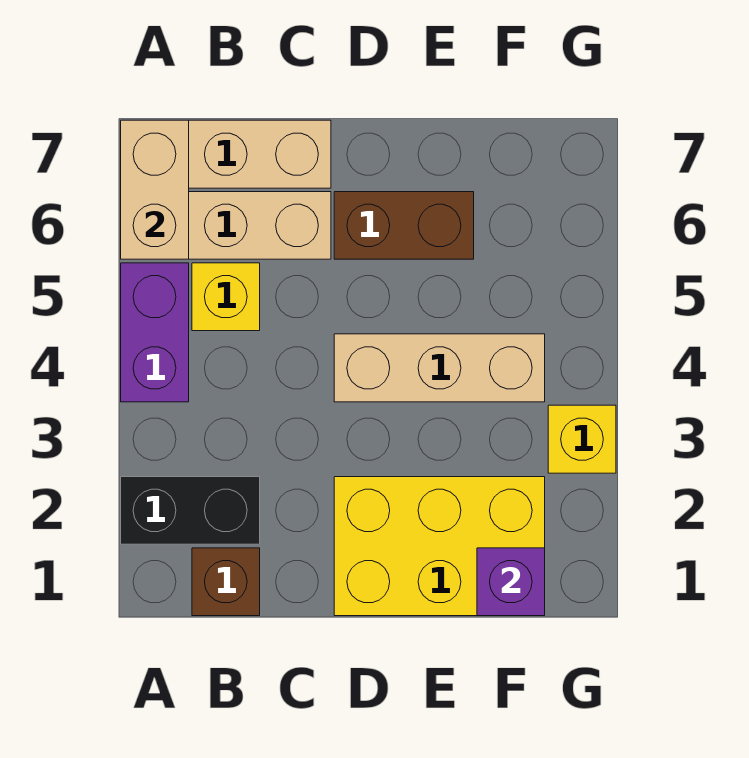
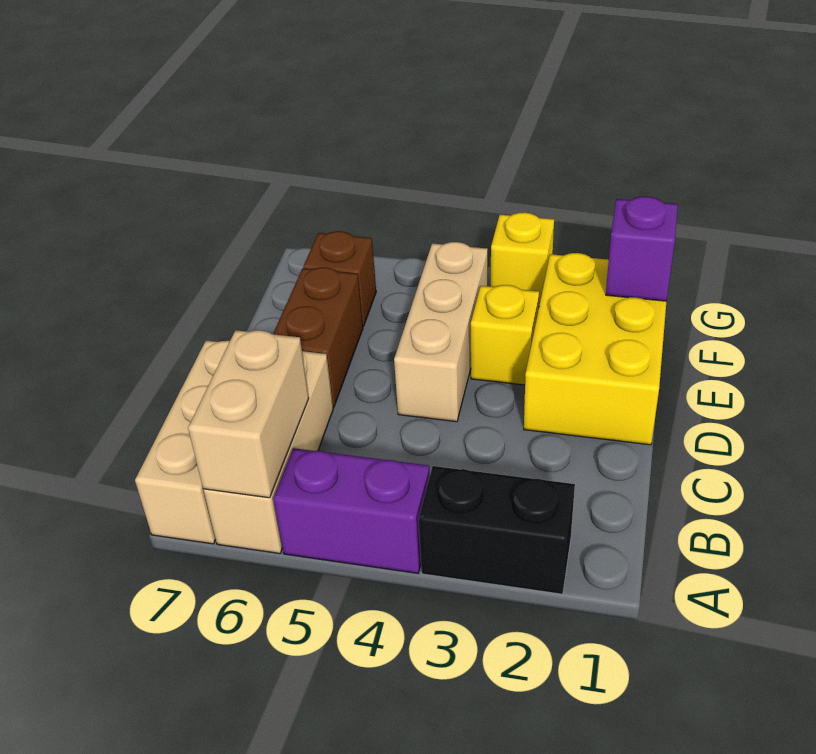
black brick A2:B2 level 1 -> black brick A2:A3 level 1
tan brick A6:A7 level 2 -> tan brick A6:B6 level 2
brown brick B1 level 1 -> brown brick F6 level 1
yellow brick B5 level 1 -> yellow brick E3 level 1

